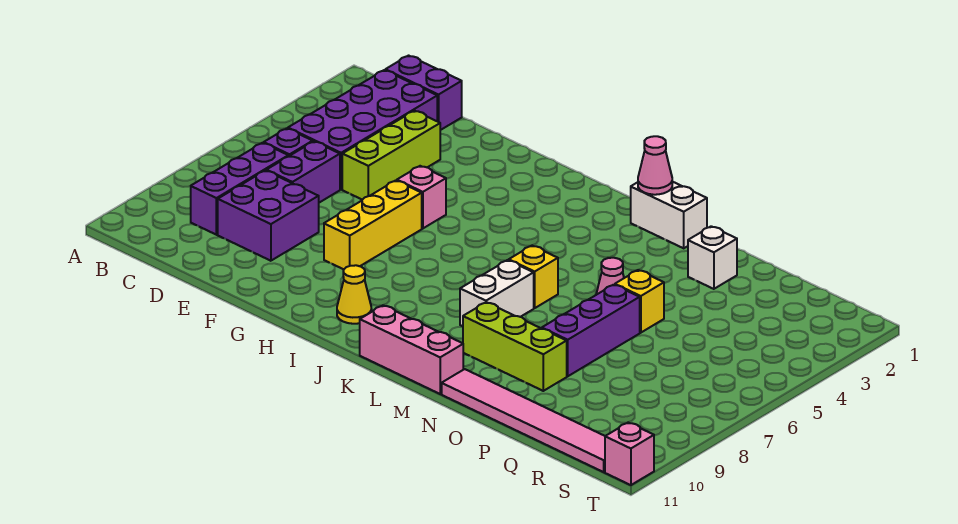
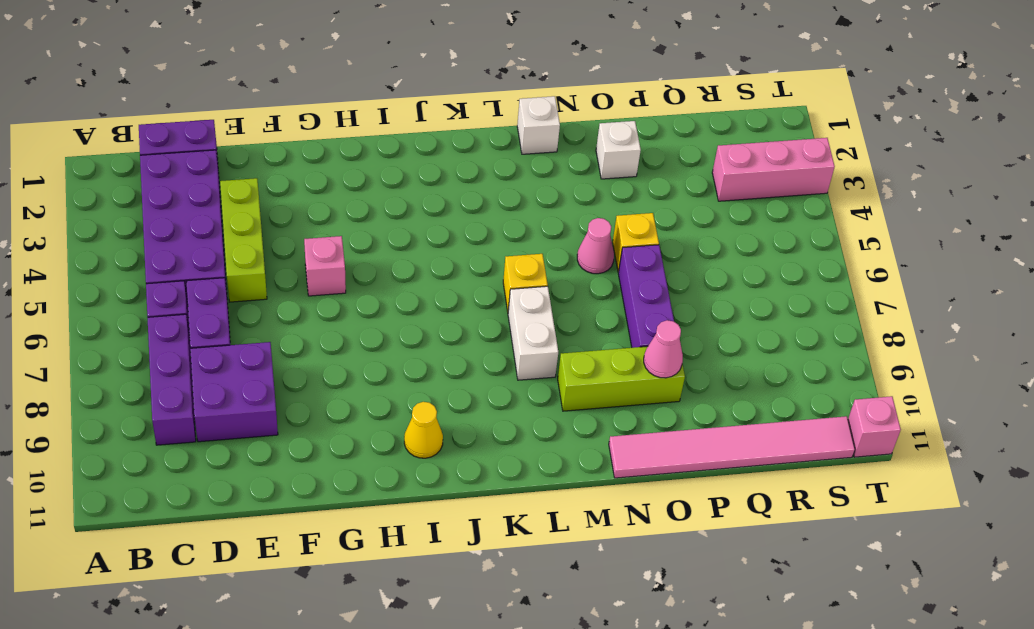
yellow brick G6:G8 level 1 -> none
pink brick K11:M11 level 1 -> pink brick R3:T3 level 1
white brick L1:M1 level 1 -> white brick M1 level 1
pink cone L1 level 2 -> pink cone O9 level 2

